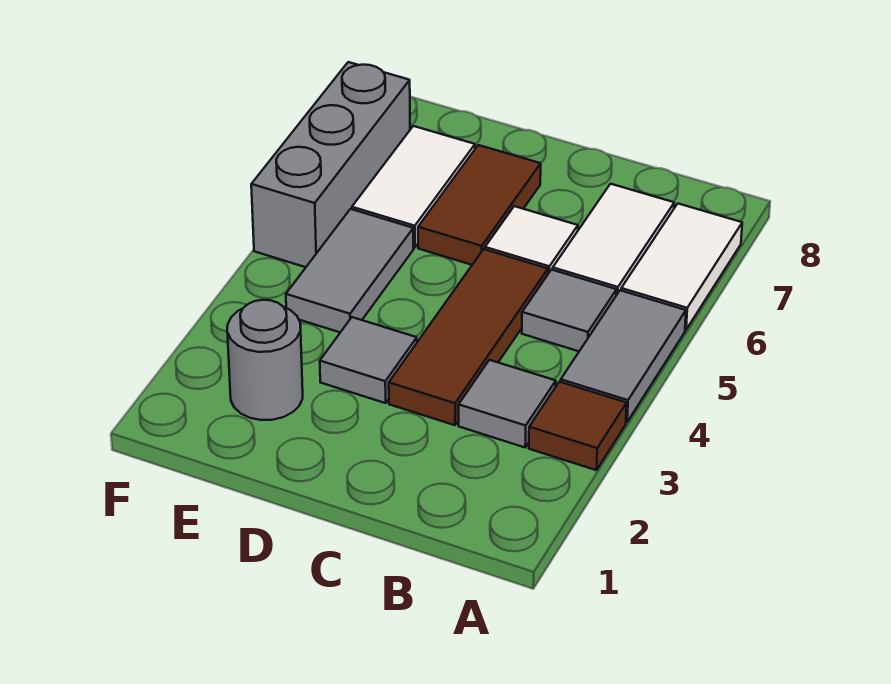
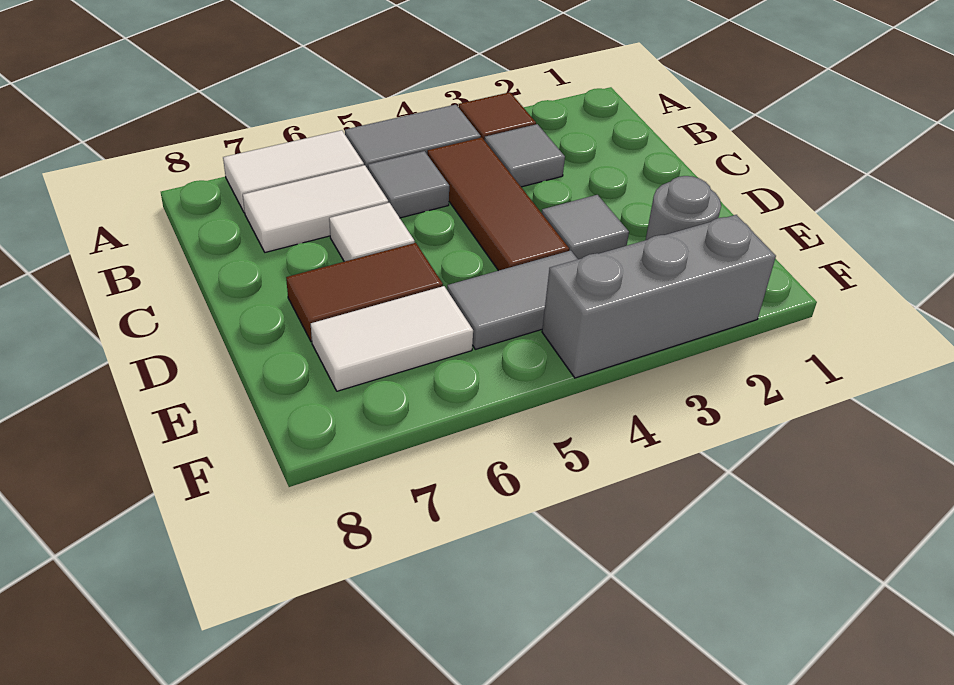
brown tile C3:C5 level 1 -> brown tile B4:D4 level 1
grey brick F5:F7 level 1 -> grey brick F2:F4 level 1

